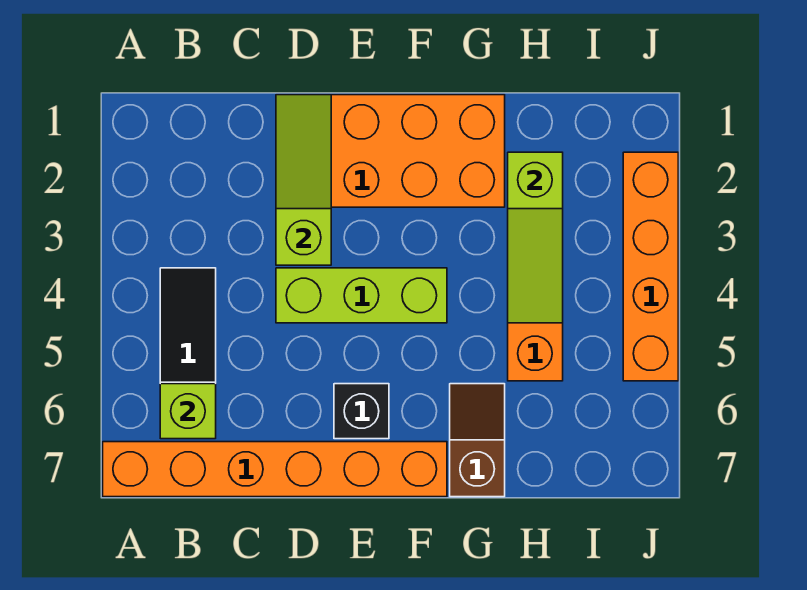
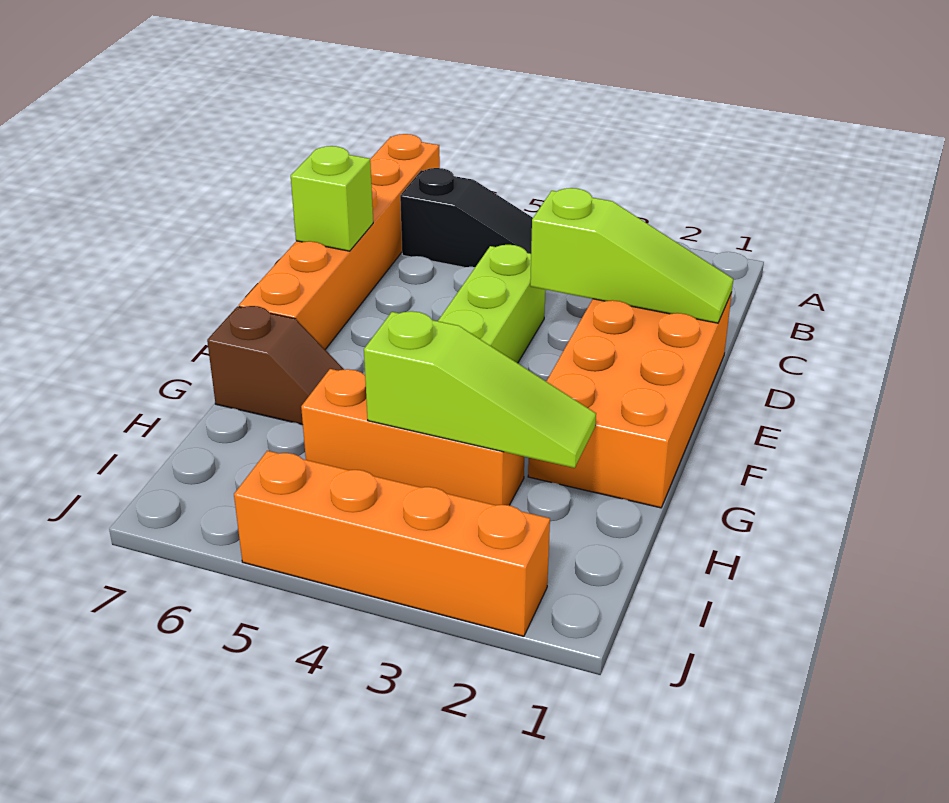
lime brick B6 level 2 -> lime brick D7 level 2
black brick E6 level 1 -> none
lime slope H2:H4 level 2 top 2 -> lime slope H2:H4 level 2 top 4

